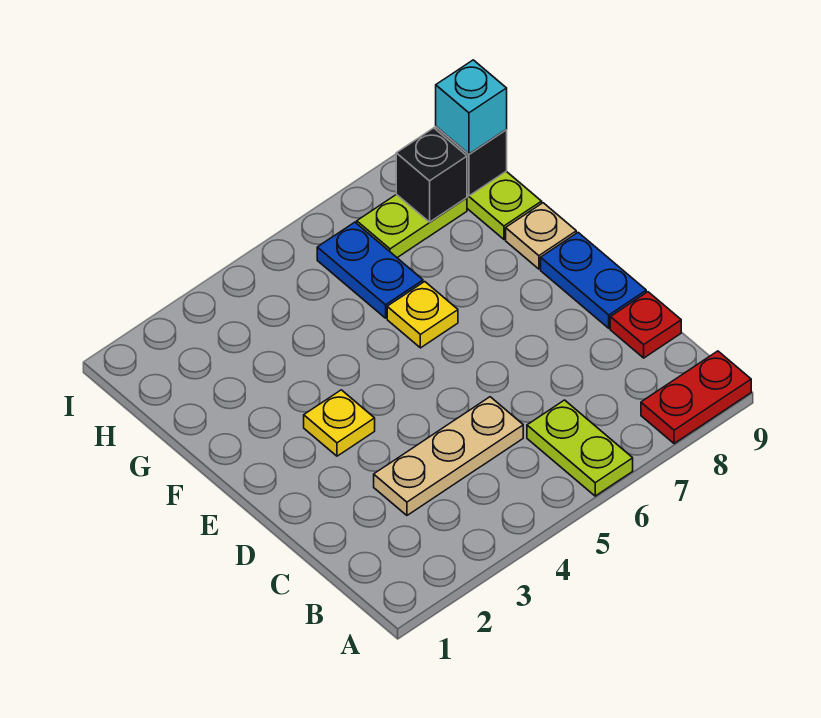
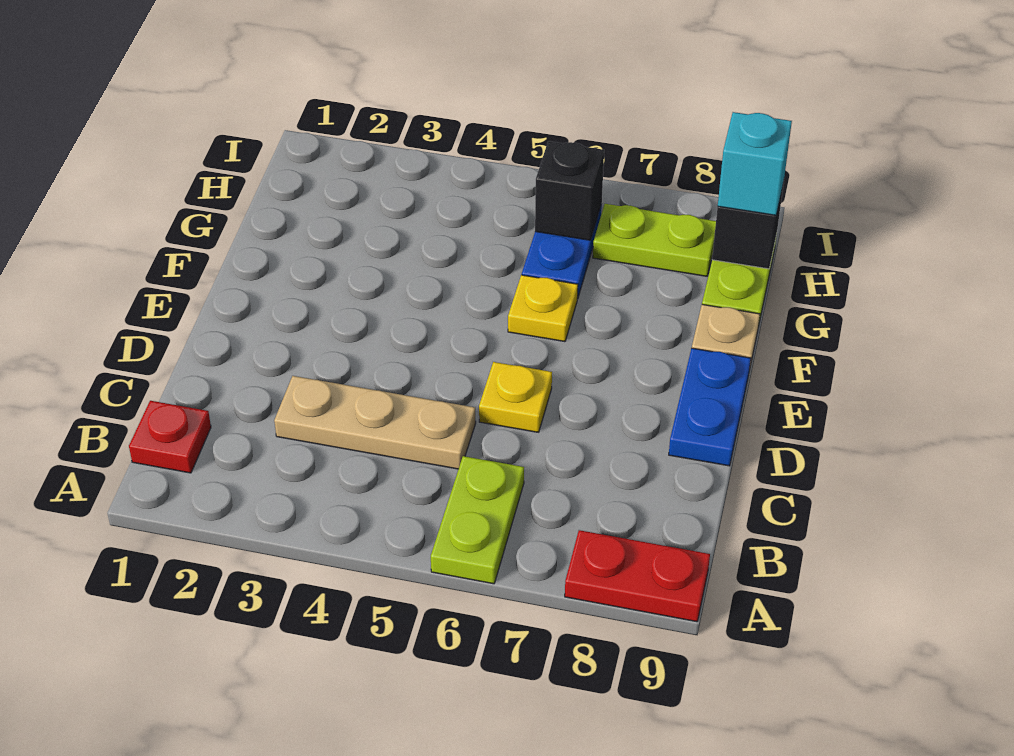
red plate C9 level 1 -> red plate B1 level 1
yellow plate E3 level 1 -> yellow plate D6 level 1
black brick H8 level 2 -> black brick H6 level 2

